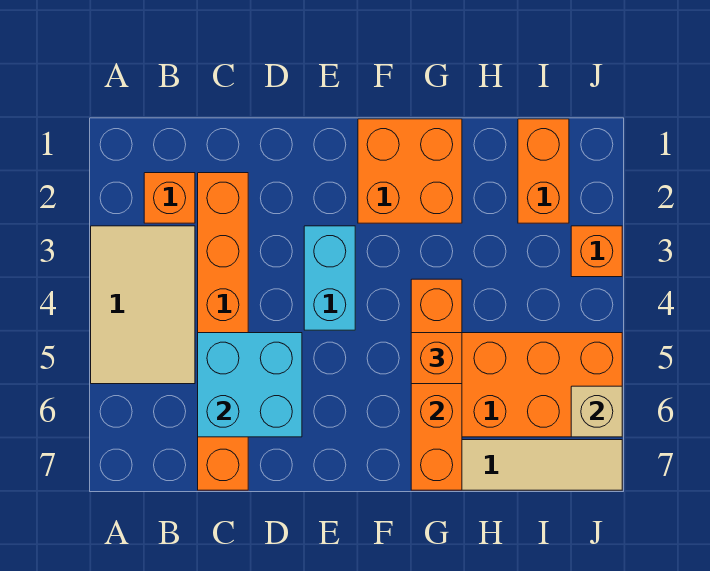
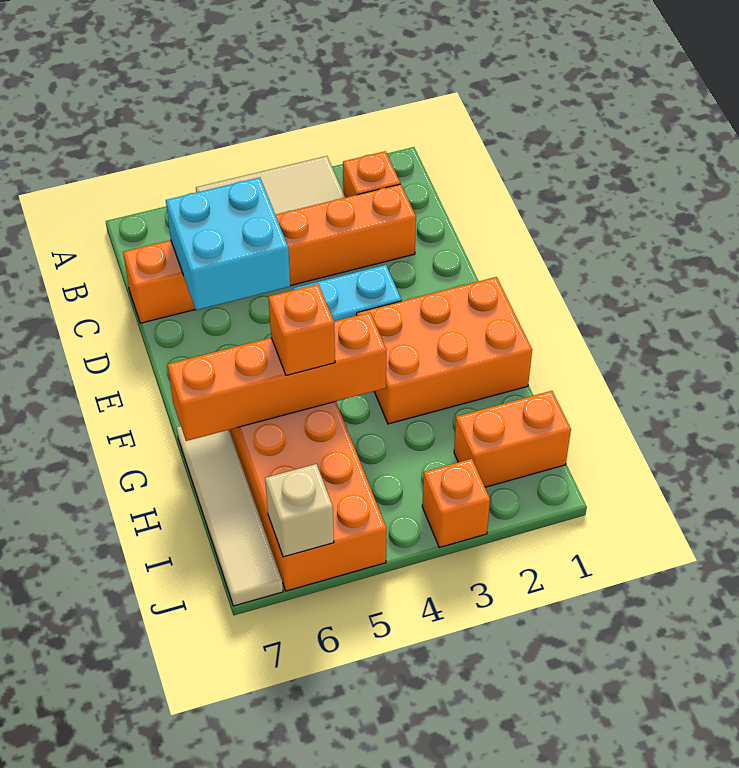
orange brick F1:G2 level 1 -> orange brick F1:G3 level 1

